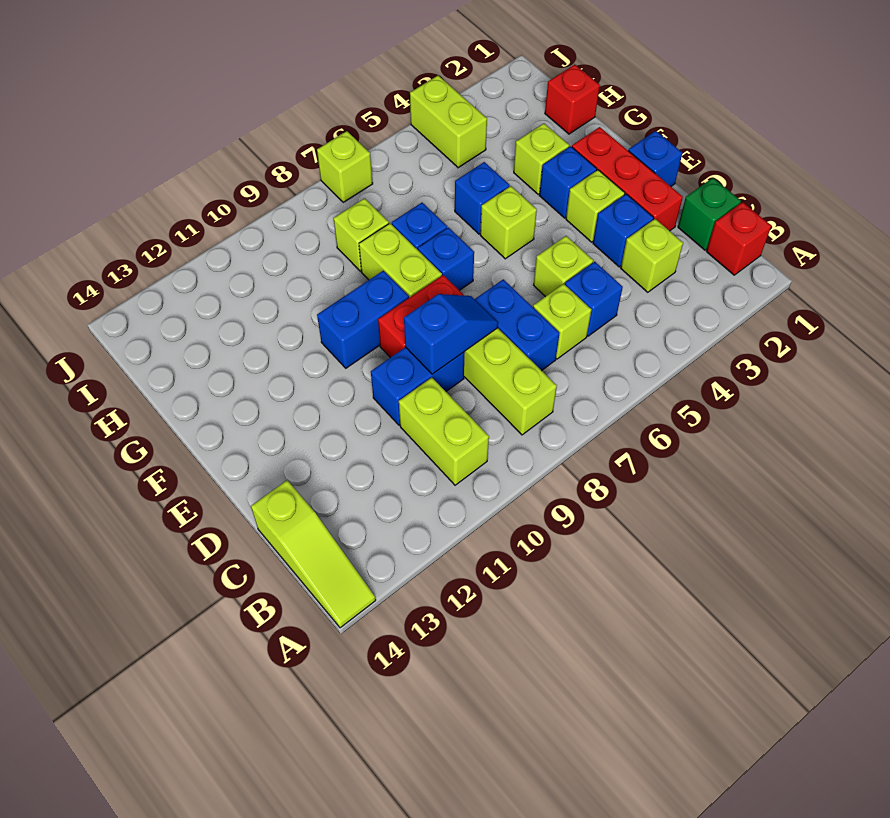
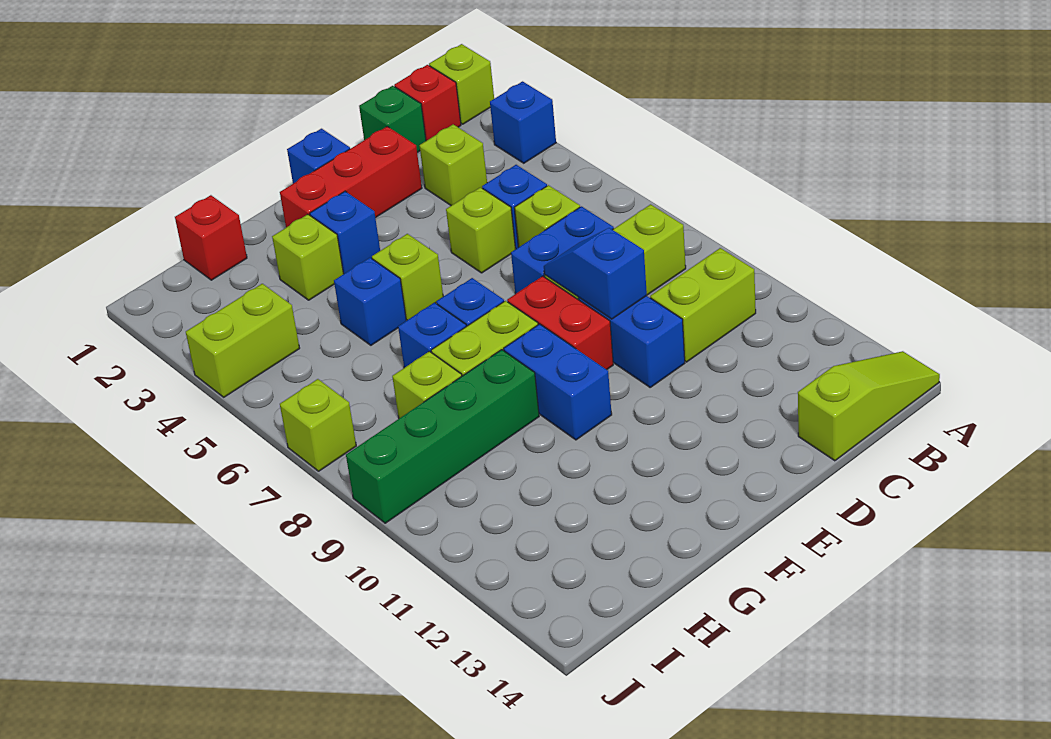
blue brick D3 level 1 -> blue brick A3 level 1
lime brick E3 level 1 -> lime brick A1 level 1
none -> green brick G9:J9 level 1

